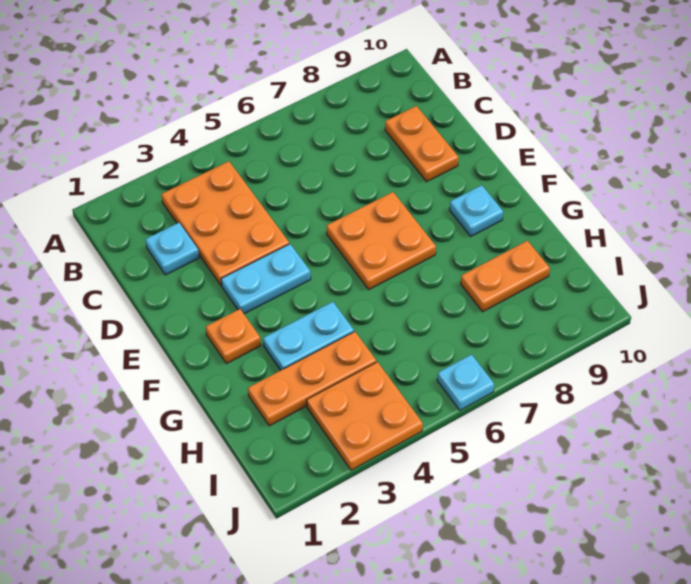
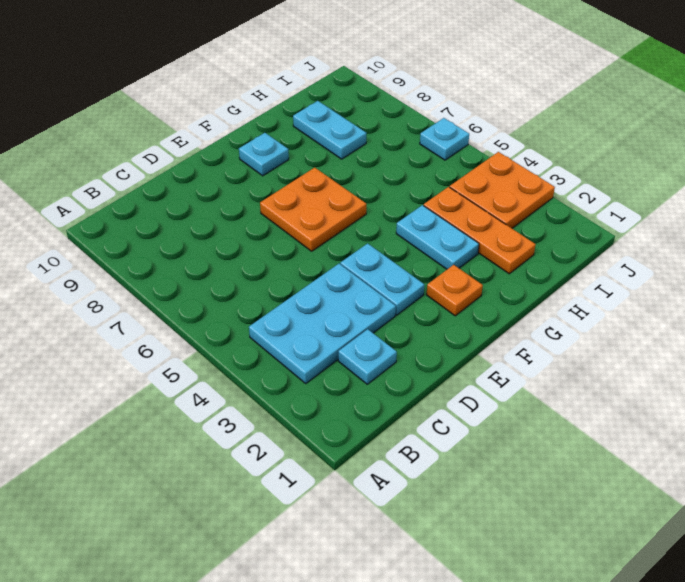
orange plate B3:D4 level 1 -> cyan plate B3:D4 level 1
orange plate C9:D9 level 1 -> none
orange plate H8:H9 level 1 -> cyan plate H8:H9 level 1

